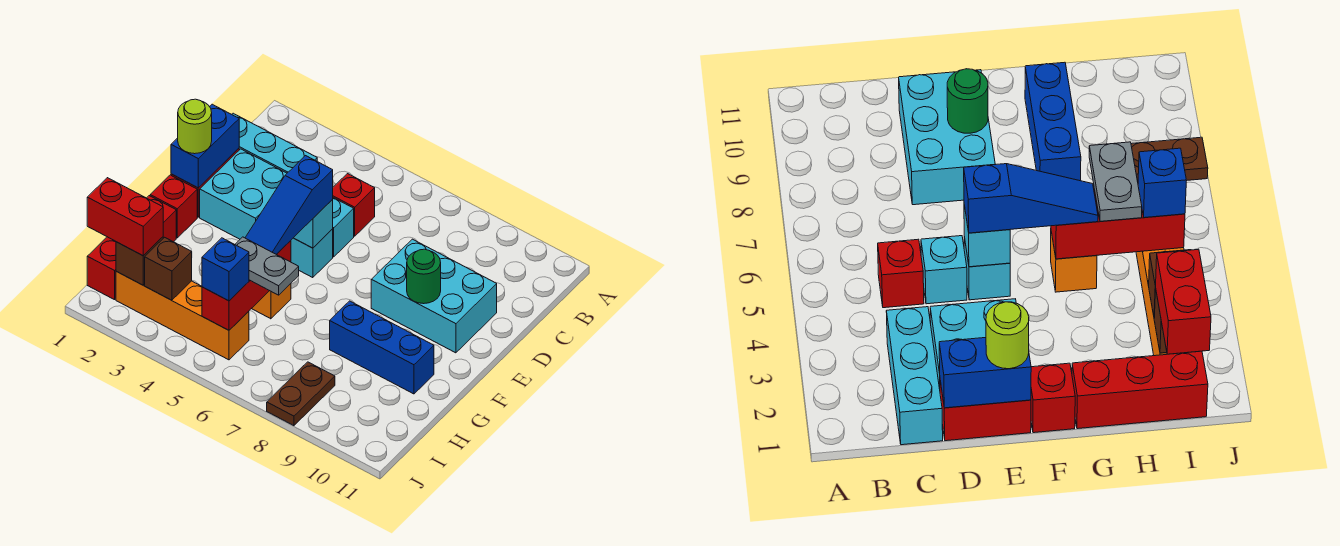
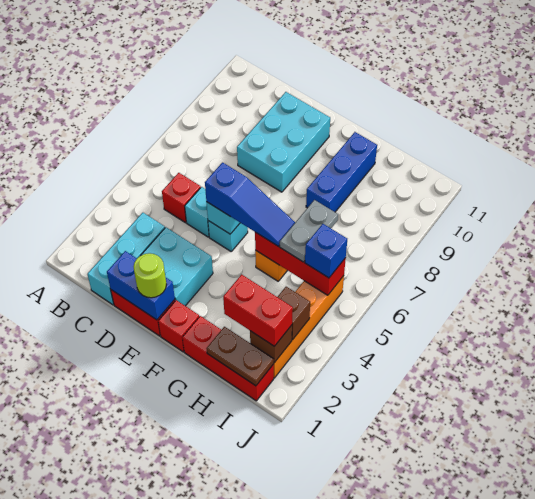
green round brick E9 level 2 -> none
red brick I1:I2 level 3 -> red brick H2:I2 level 3
brown plate I8:J8 level 1 -> brown plate H1:I1 level 2

